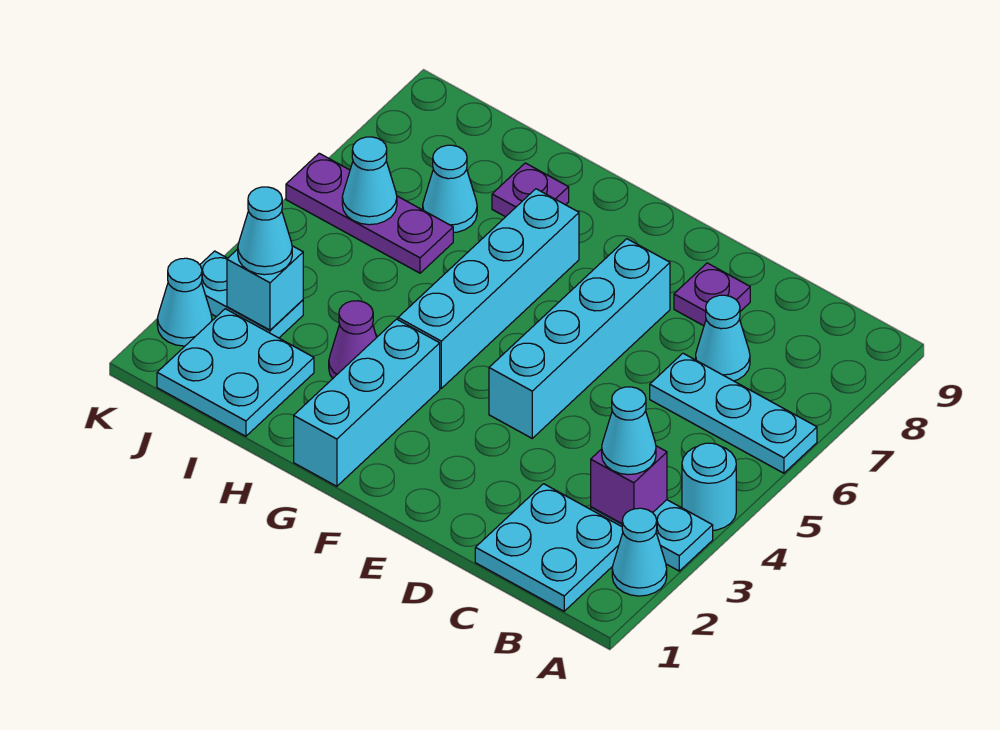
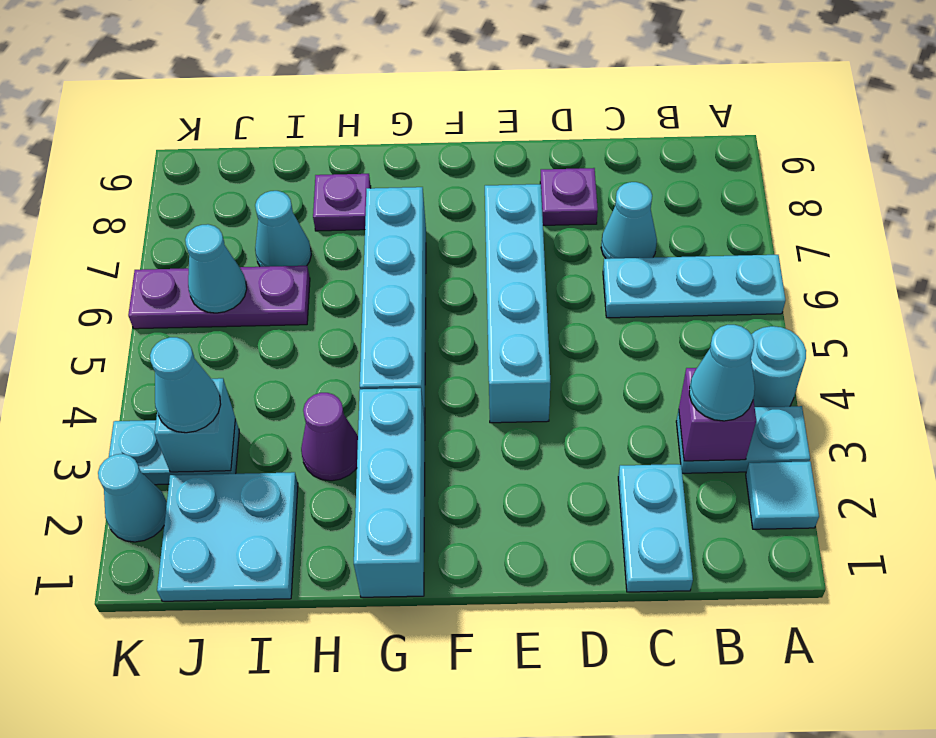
cyan cone A2 level 1 -> cyan tile A2 level 1
cyan plate B1:C2 level 1 -> cyan plate C1:C2 level 1

